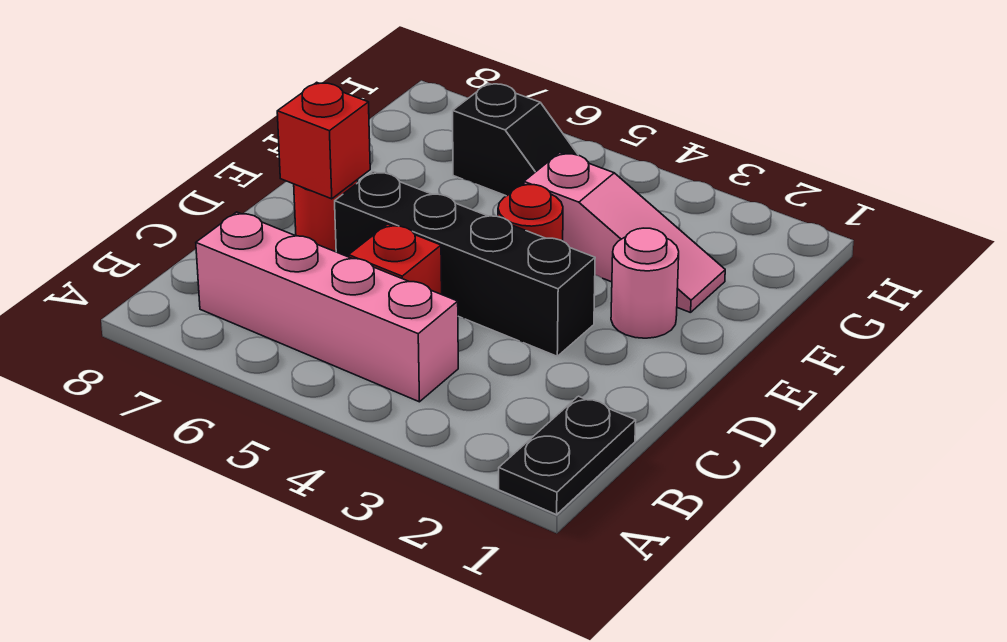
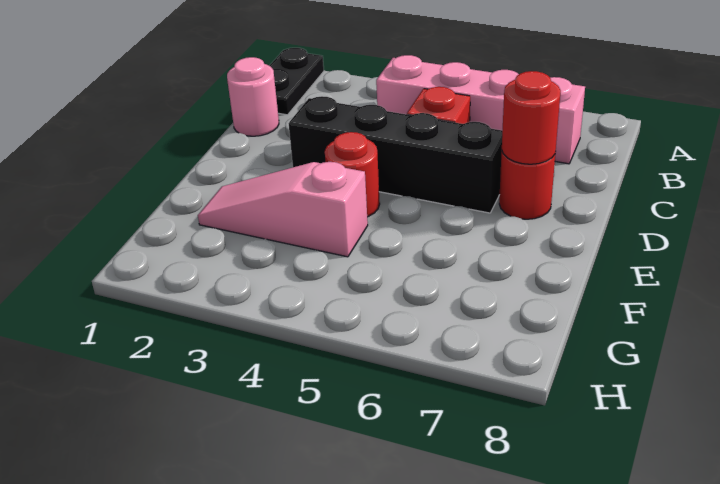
red brick D7 level 2 -> red round brick D7 level 2
pink round brick E2 level 1 -> pink round brick C1 level 1
black slope G5:G6 level 1 top 6 -> none

